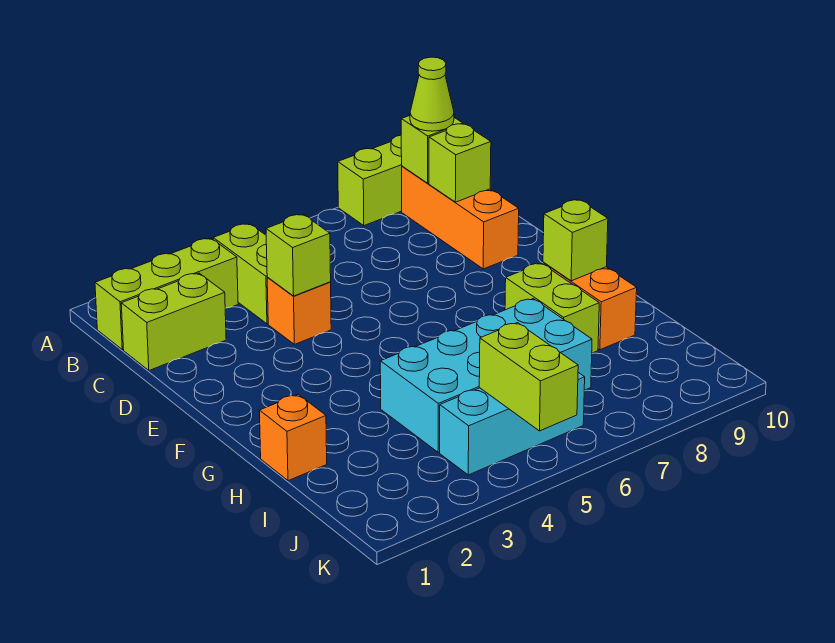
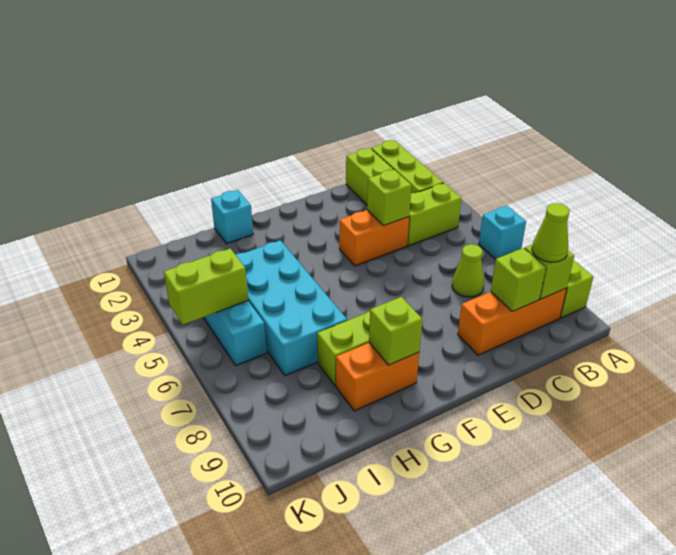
none -> cyan brick A6 level 1
none -> lime cone C7 level 1
orange brick D4 level 1 -> orange brick D4:E4 level 1
orange brick H1 level 1 -> cyan brick H1 level 1

